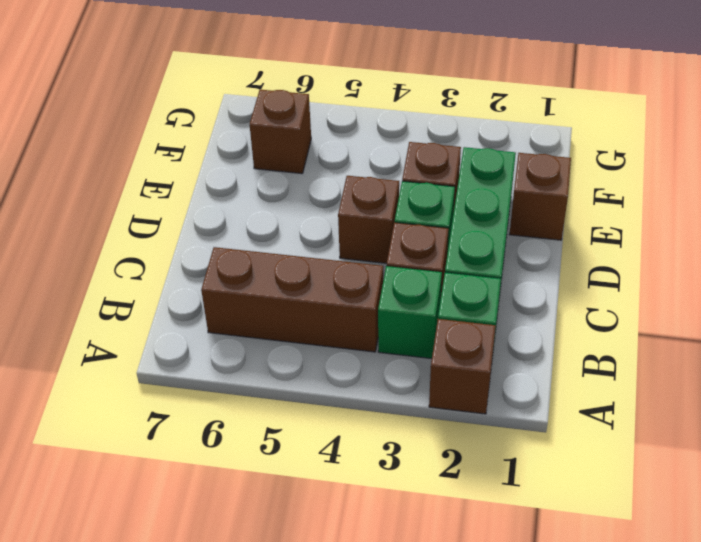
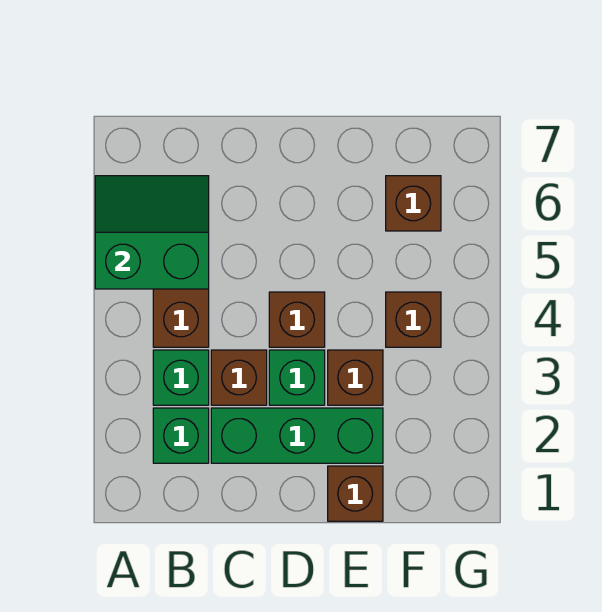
brown brick A2 level 1 -> brown brick F4 level 1
none -> green slope A5:B6 level 2 top 5

